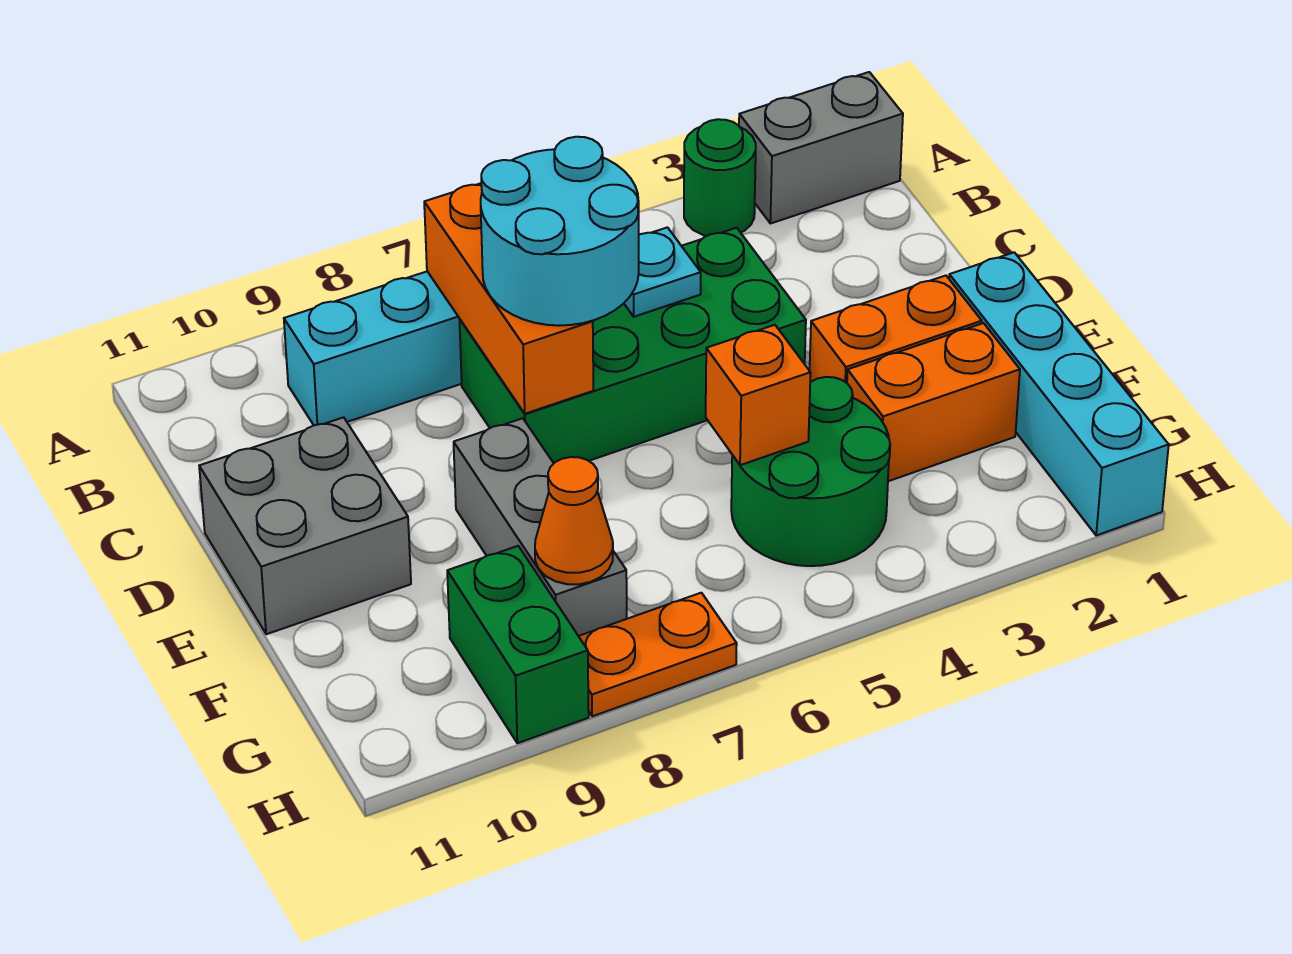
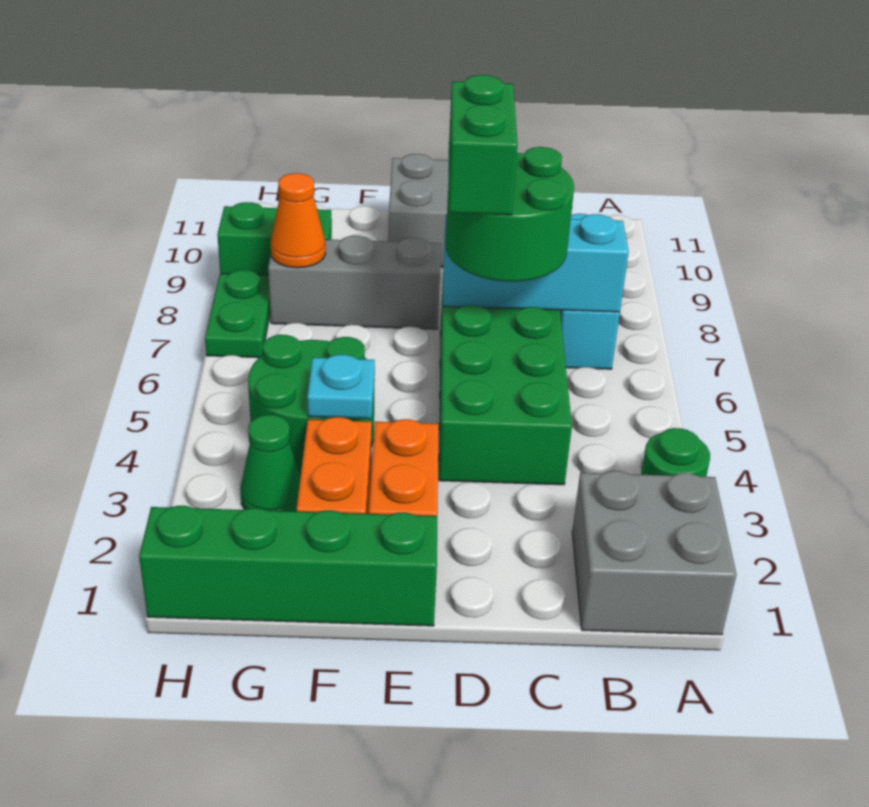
grey brick A1:A2 level 1 -> grey brick A1:B2 level 1
orange brick B7:D7 level 2 -> cyan brick B7:D7 level 2
cyan plate C5 level 2 -> cyan plate F4 level 2
cyan round brick C6:D7 level 3 -> green round brick C6:D7 level 3
none -> green brick D6:D7 level 4
cyan brick E1:H1 level 1 -> green brick E1:H1 level 1
orange brick F5 level 2 -> none
none -> green cone G3 level 1
orange plate H7:H8 level 1 -> green plate H7:H8 level 1

